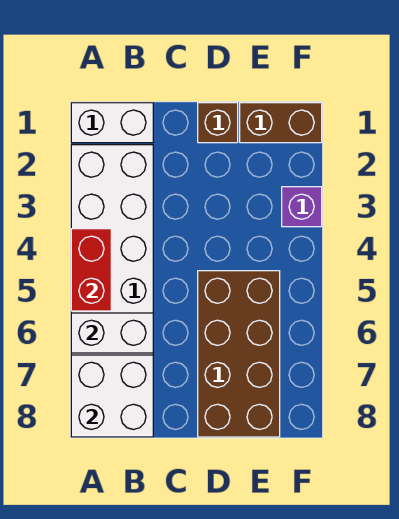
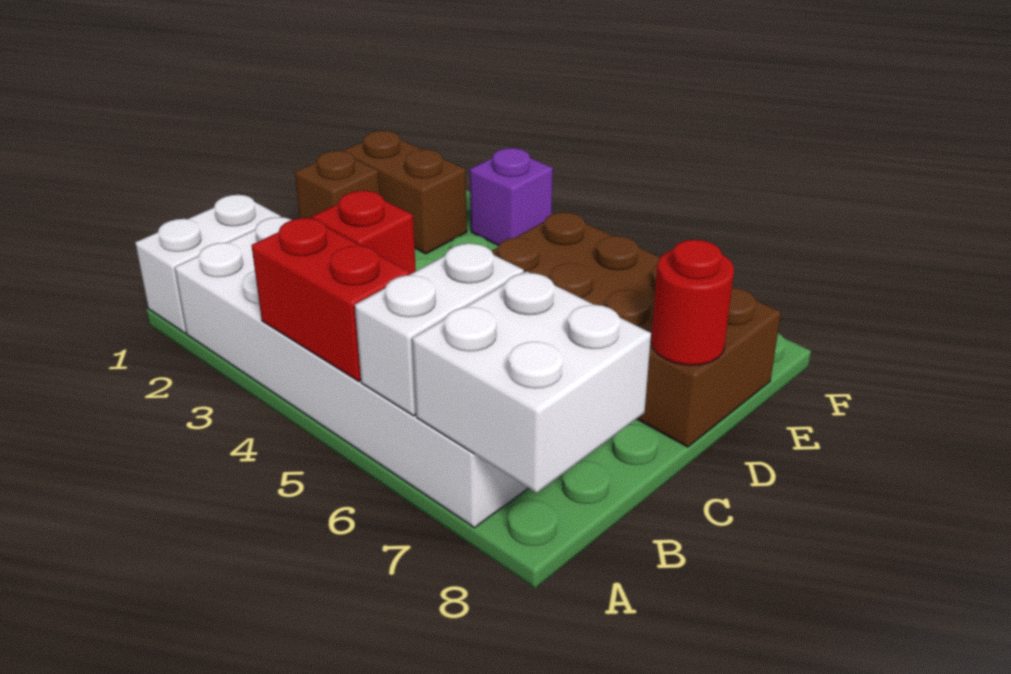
none -> red brick B4 level 2
none -> red round brick D8 level 2
brown brick E1:F1 level 1 -> brown brick E1:E2 level 1

